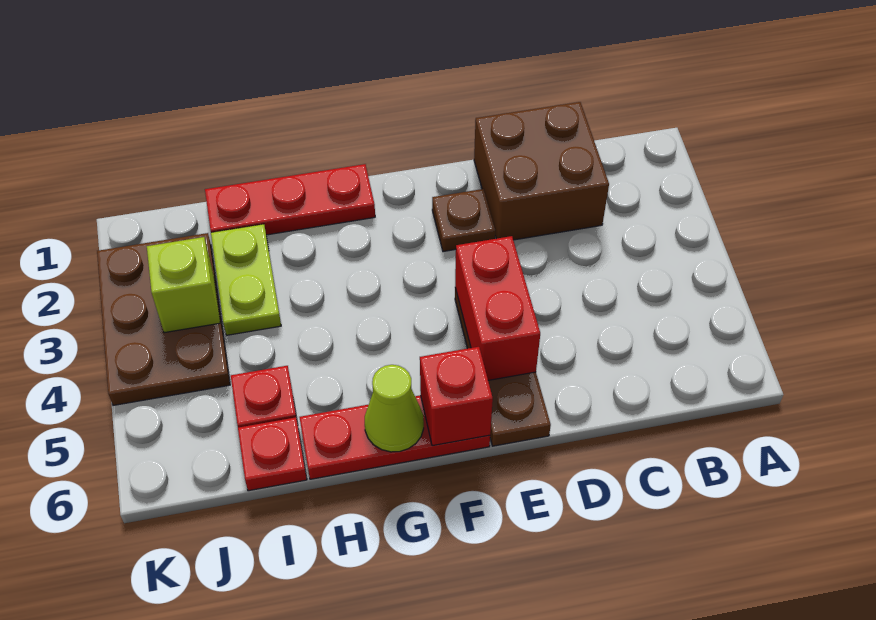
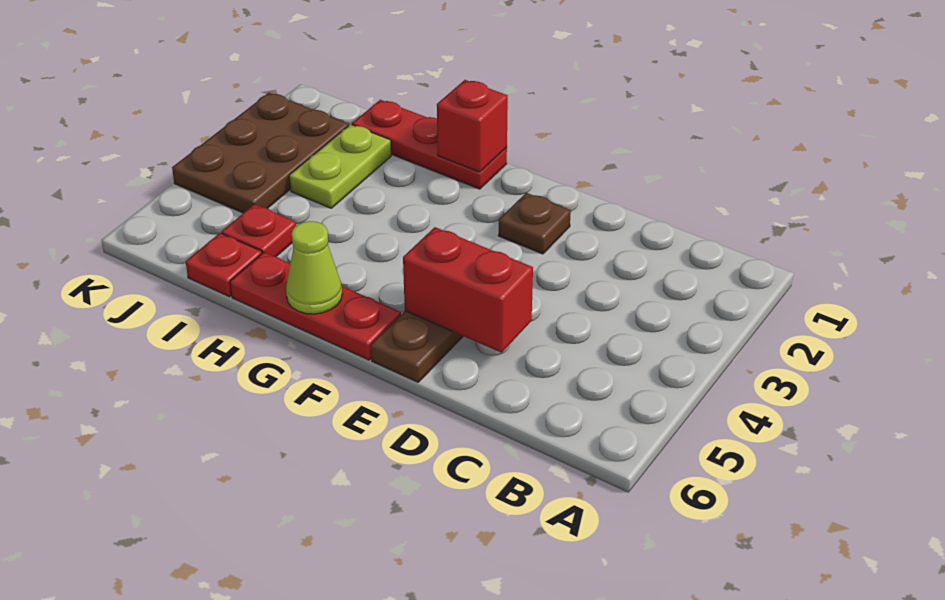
brown brick C1:D2 level 1 -> none
red brick E4:E5 level 2 -> red brick D5:E5 level 2
red brick F6 level 2 -> red brick G1 level 2
lime brick J3 level 2 -> none

